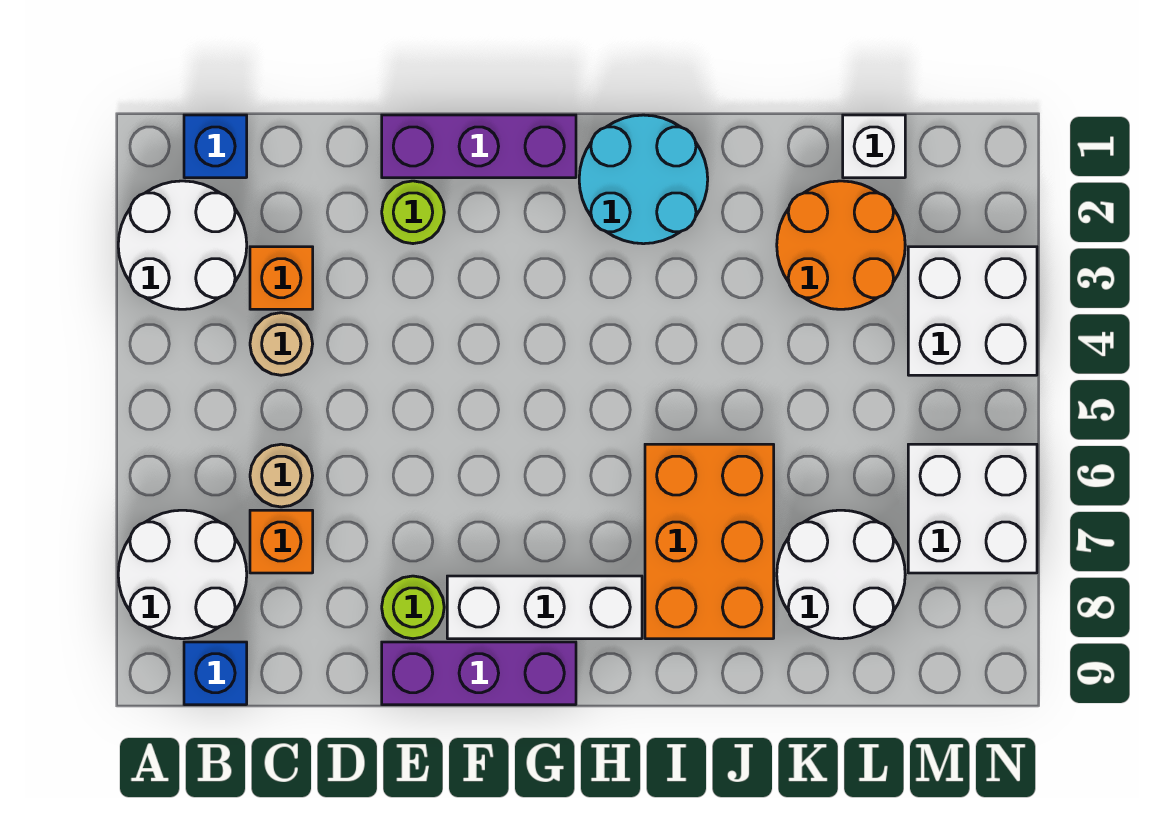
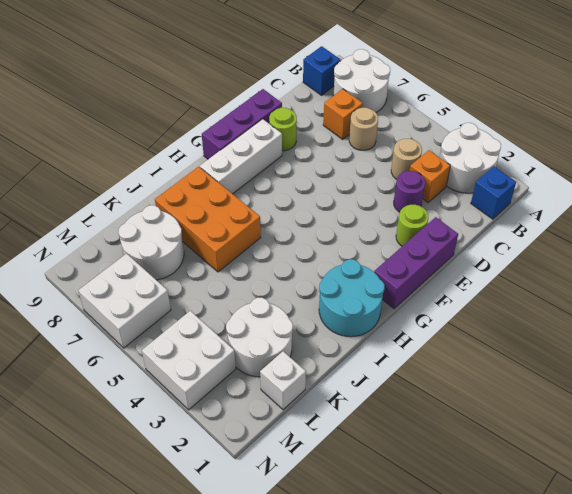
none -> purple round brick D3 level 1
orange round brick K2:L3 level 1 -> white round brick K2:L3 level 1

